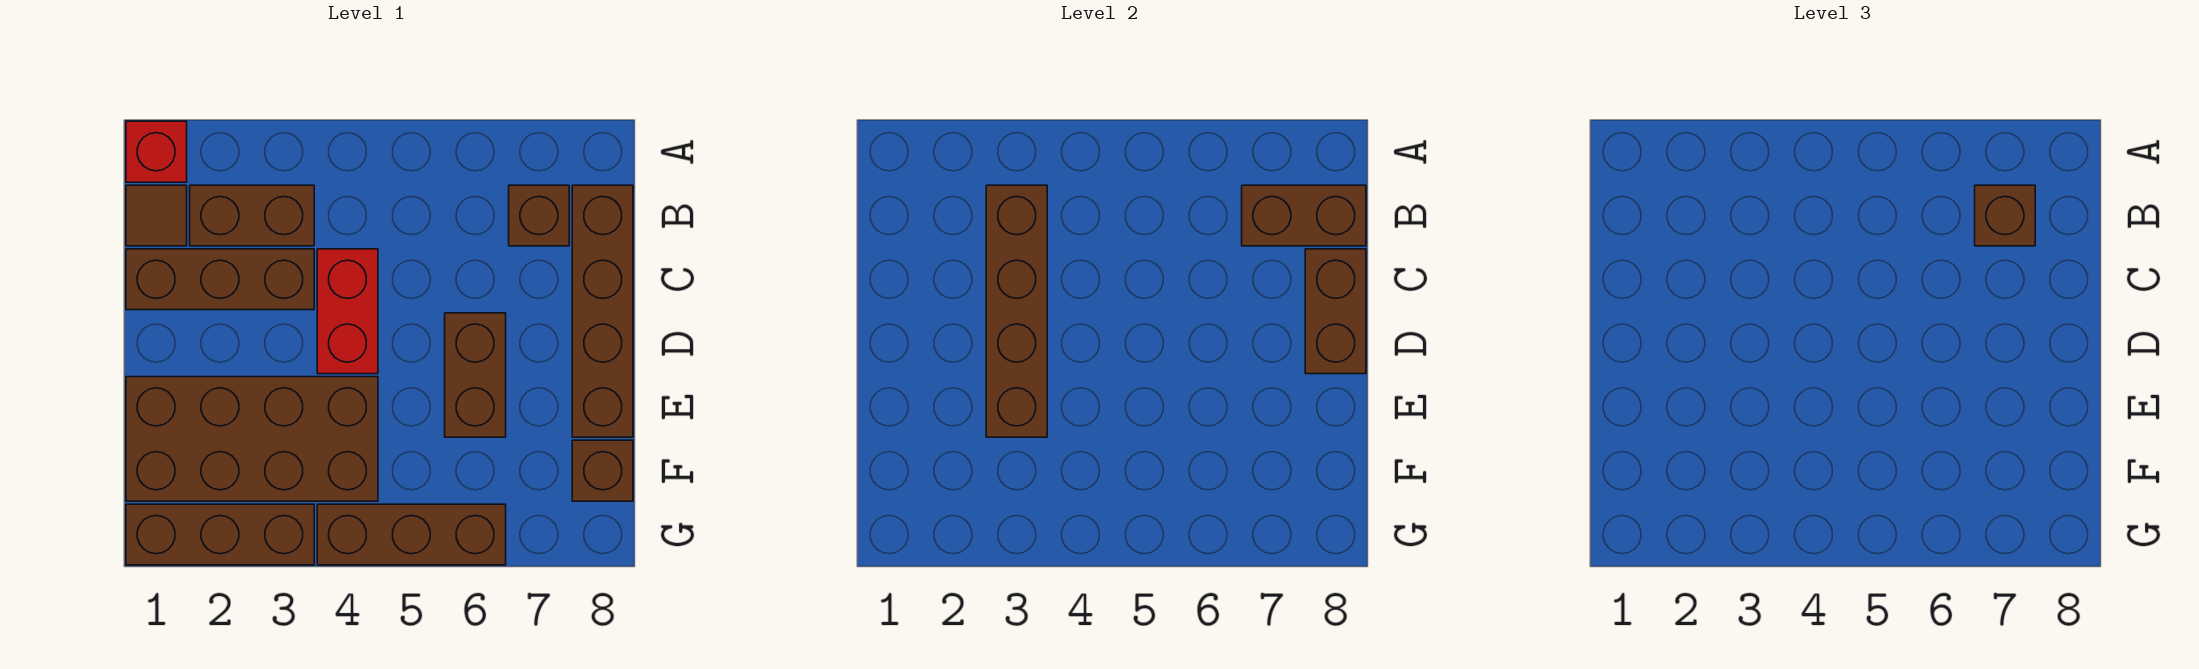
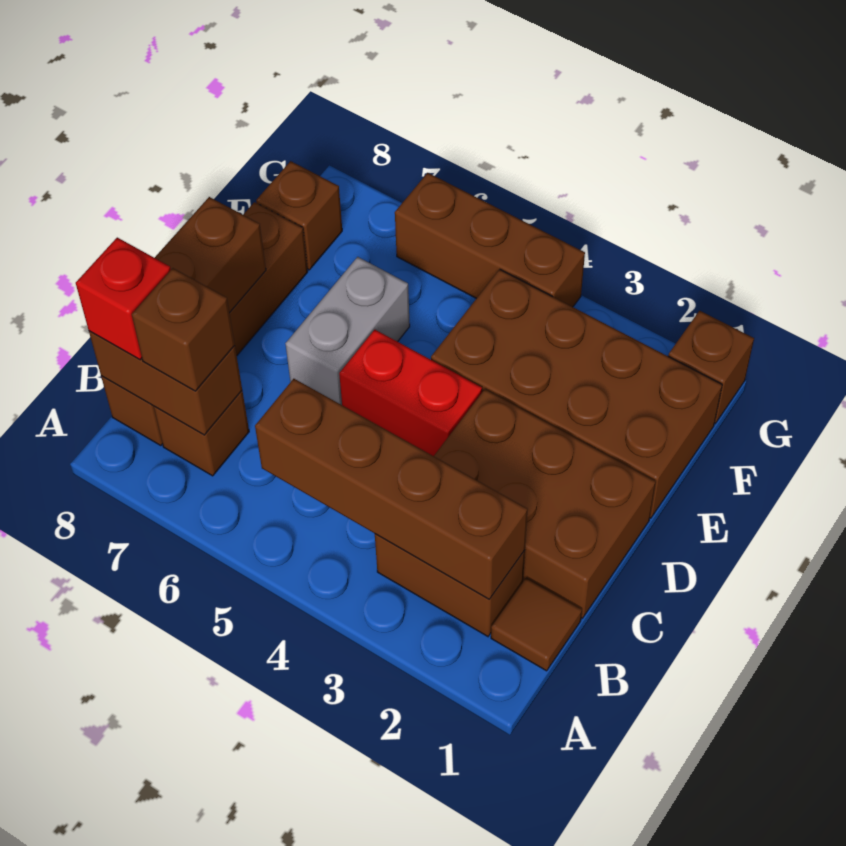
red brick A1 level 1 -> red brick B8 level 3
brown brick B3:E3 level 2 -> brown brick B2:B5 level 2
brown brick C1:C3 level 1 -> brown brick C1:D3 level 1
red brick C4:D4 level 1 -> red brick D4:D5 level 1
brown brick D6:E6 level 1 -> grey brick D6:E6 level 1
brown brick G1:G3 level 1 -> brown brick G1 level 1

